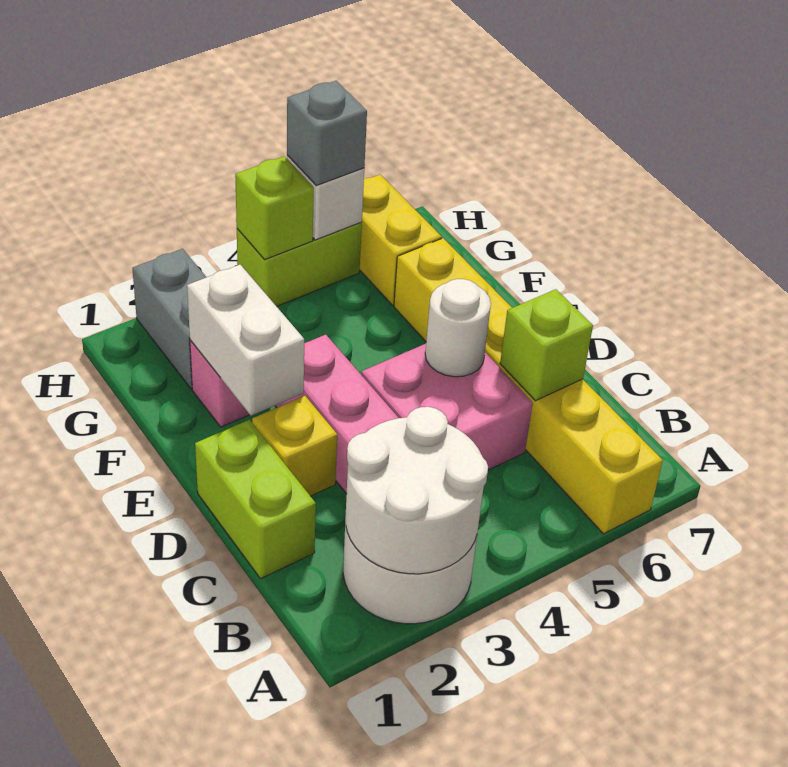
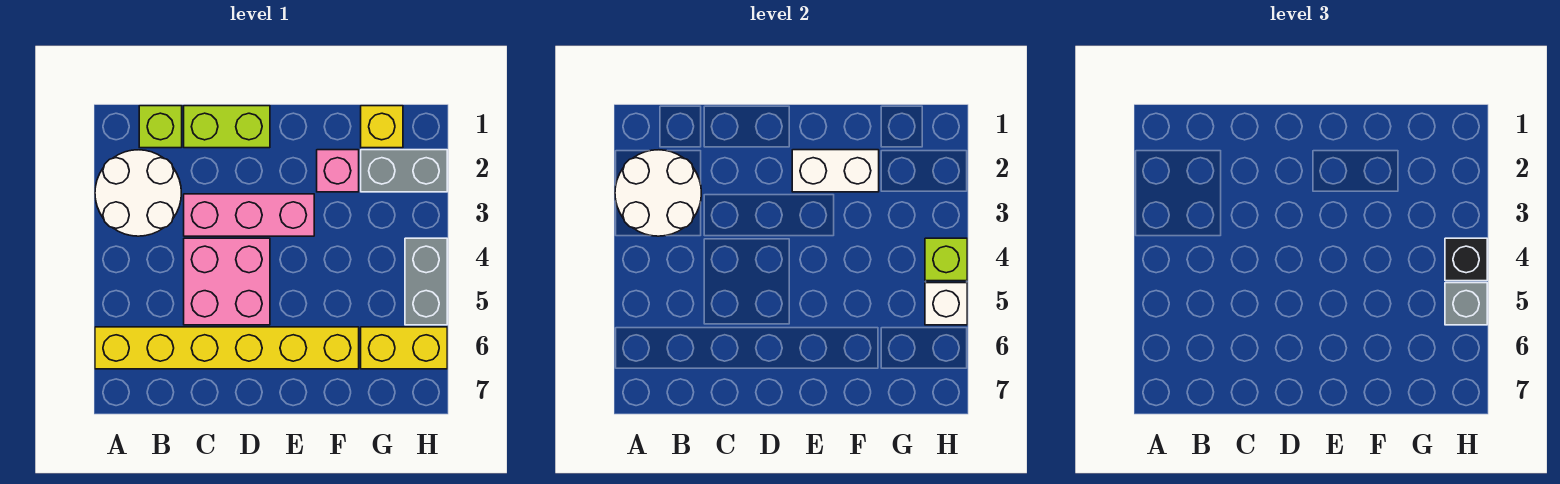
lime brick C6 level 2 -> lime brick B1 level 1
yellow brick D2 level 1 -> yellow brick G1 level 1
white round brick D5 level 2 -> none
lime brick H4:H5 level 1 -> grey brick H4:H5 level 1
none -> black brick H4 level 3

